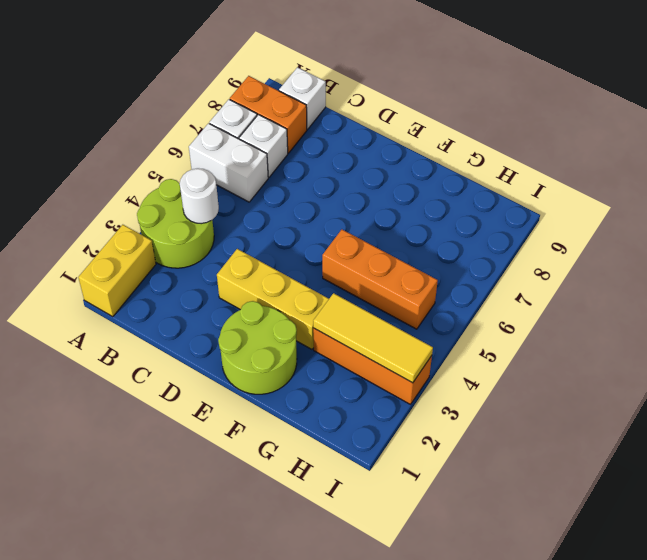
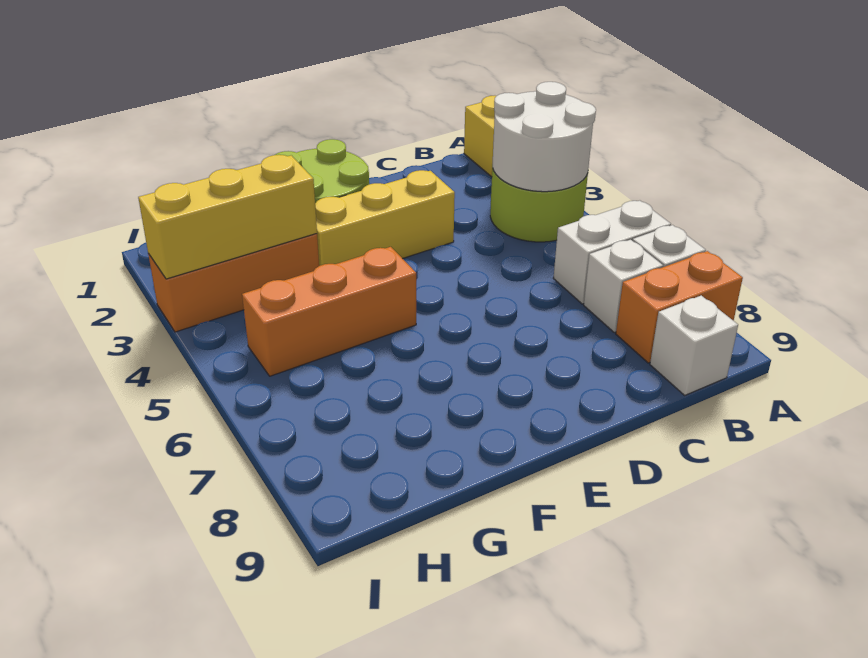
white round brick B4 level 2 -> white round brick A3:B4 level 2
yellow tile G3:I3 level 2 -> yellow brick G3:I3 level 2

